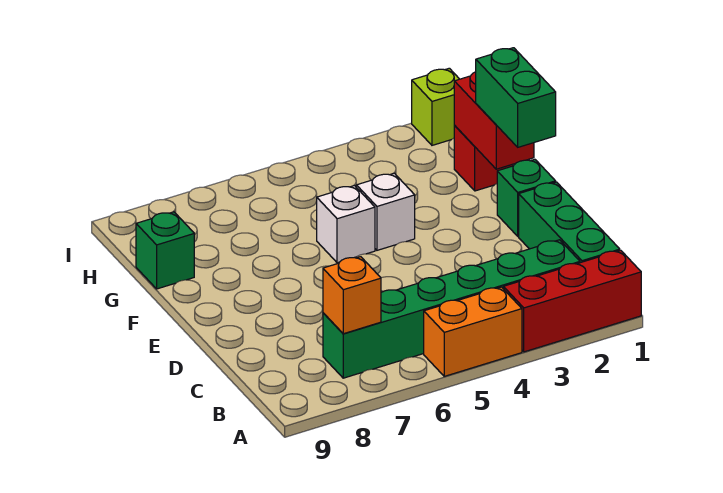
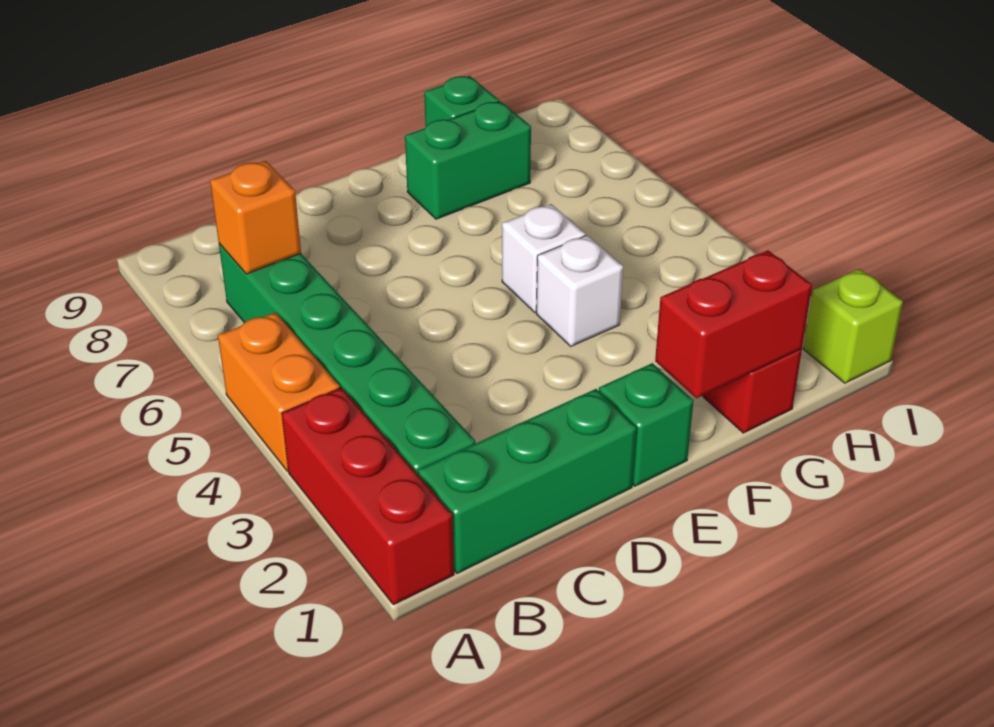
green brick E1:F1 level 3 -> green brick F8:G8 level 1

